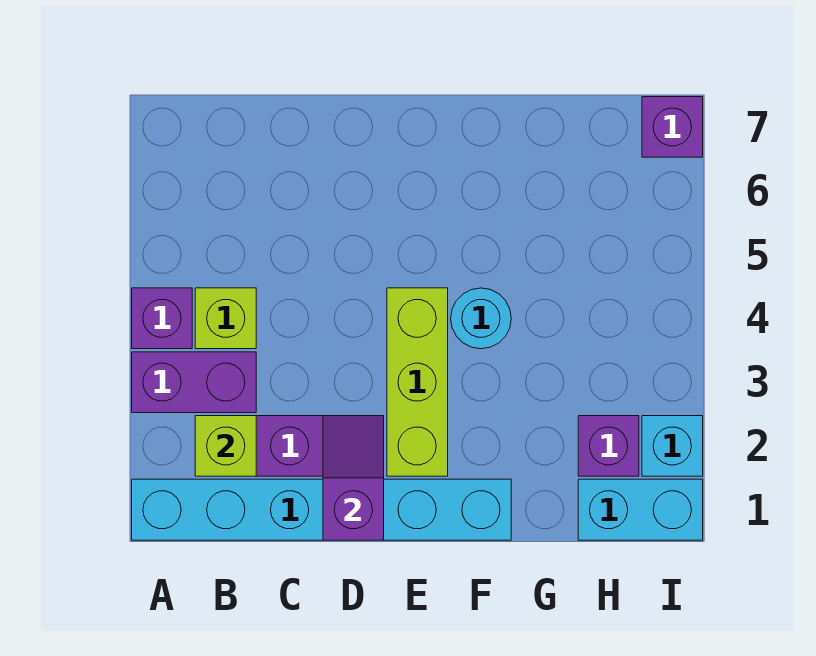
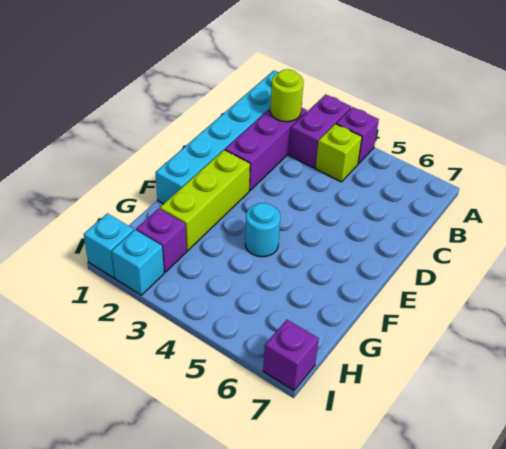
lime brick B2 level 2 -> lime round brick B2 level 2
purple slope D1:D2 level 2 top 1 -> none
lime brick E2:E4 level 1 -> lime brick E2:G2 level 1
cyan brick H1:I1 level 1 -> cyan brick I1 level 1

